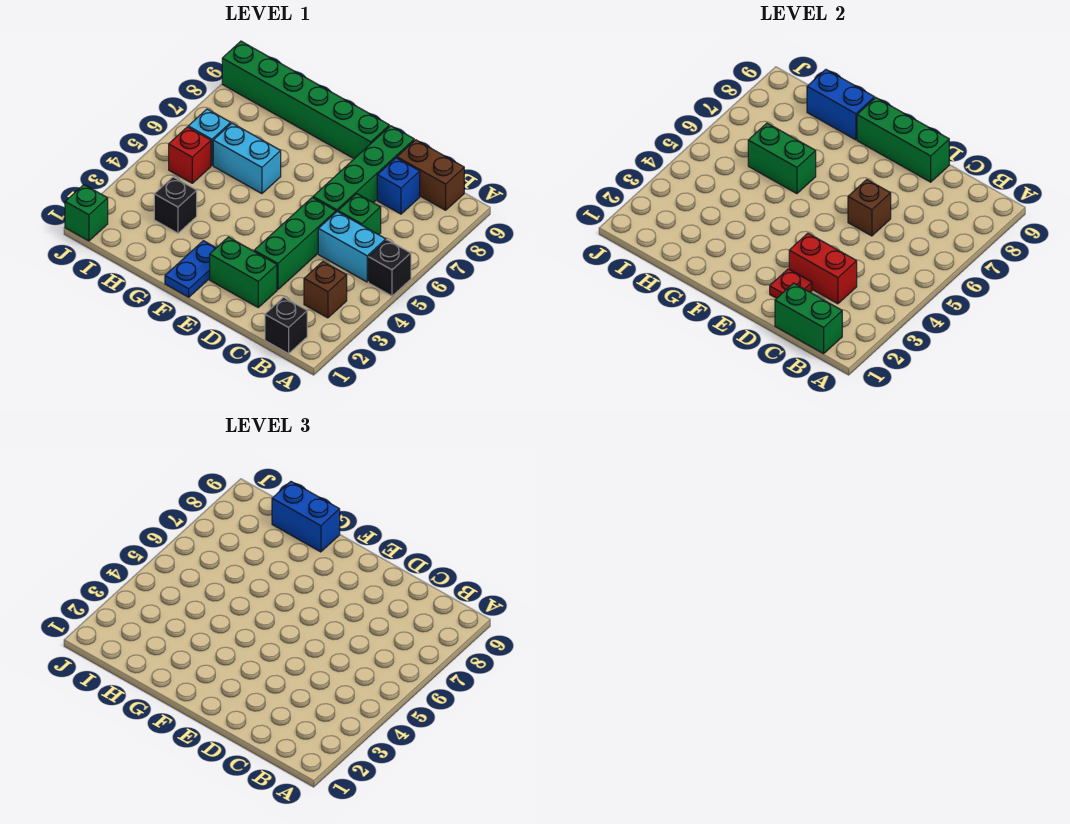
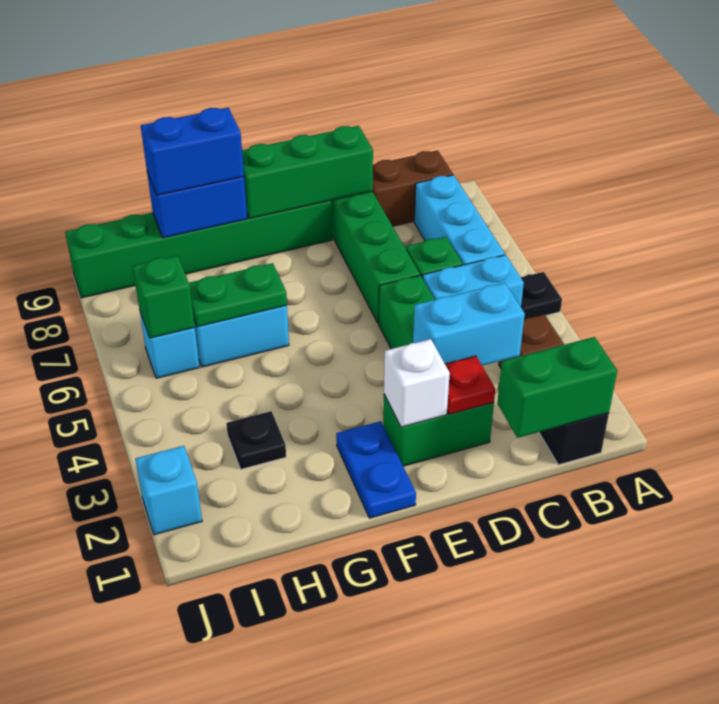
black brick A5 level 1 -> black plate A5 level 1
none -> cyan brick B6:B8 level 1
red brick C3:D3 level 2 -> cyan brick C3:D3 level 2
blue brick C8 level 1 -> none
brown brick D6 level 2 -> none
none -> white brick E2 level 2
green brick G6:H6 level 2 -> green plate G6:H6 level 2
black brick H3 level 1 -> black plate H3 level 1
red brick I5 level 1 -> none
green brick J1 level 1 -> green brick I6 level 2
none -> cyan brick J2 level 1

